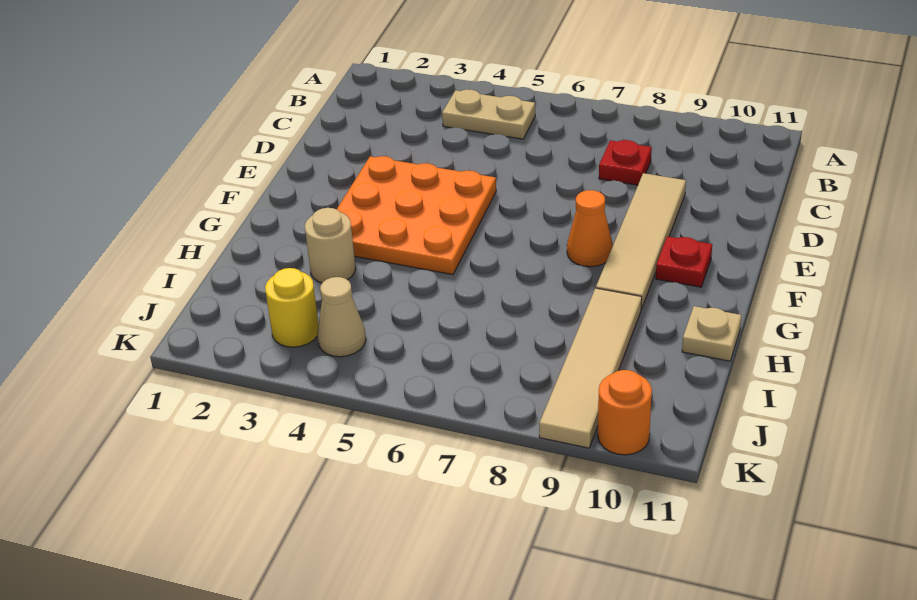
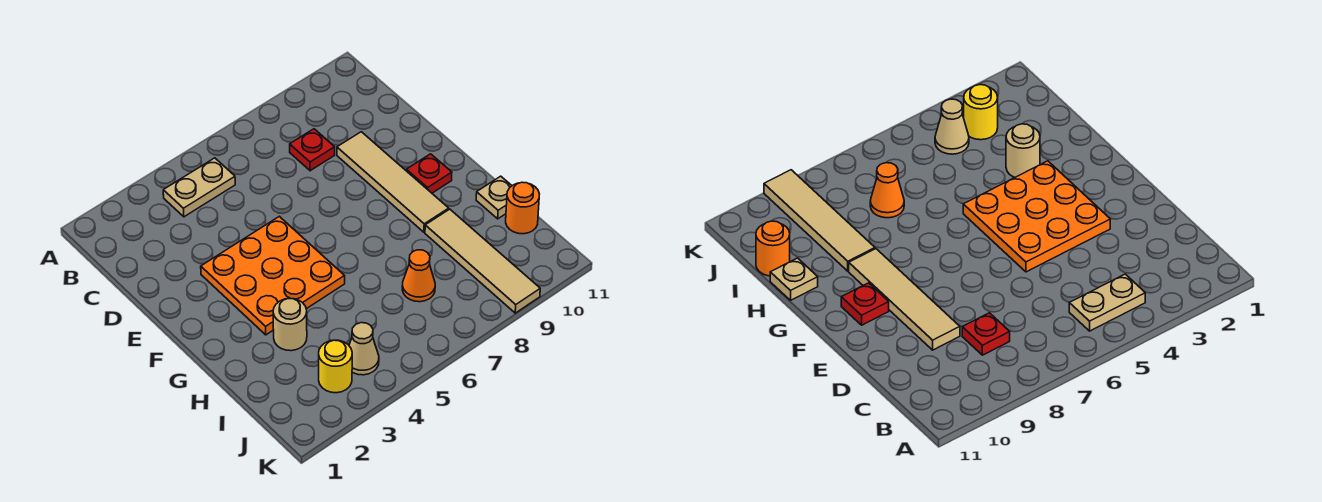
orange cone F8 level 1 -> orange cone I7 level 1
orange round brick K10 level 1 -> orange round brick I11 level 1

